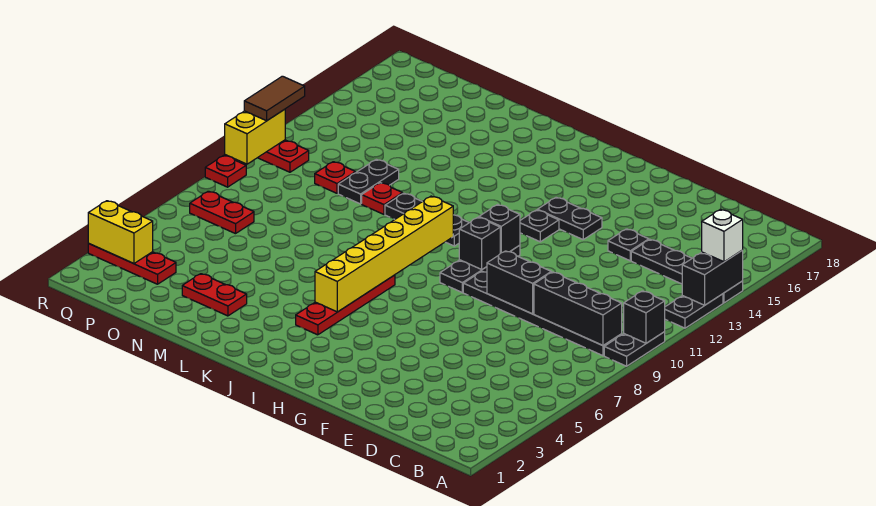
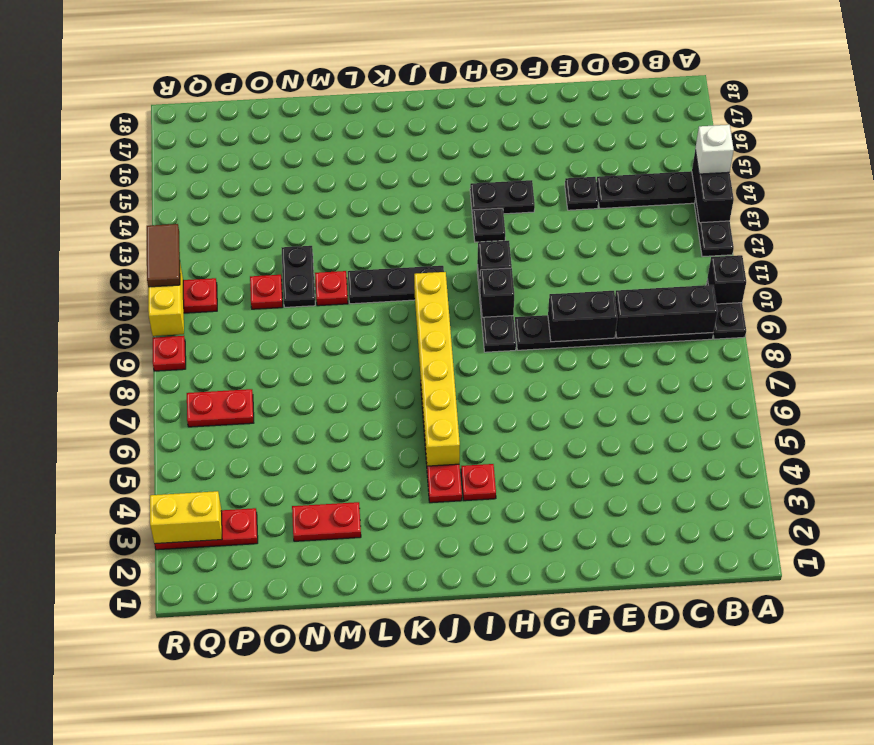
none -> red plate I4 level 1

